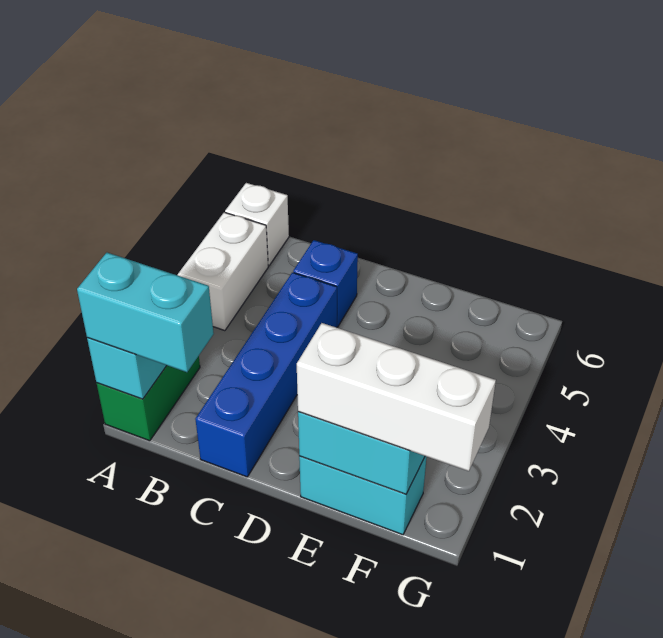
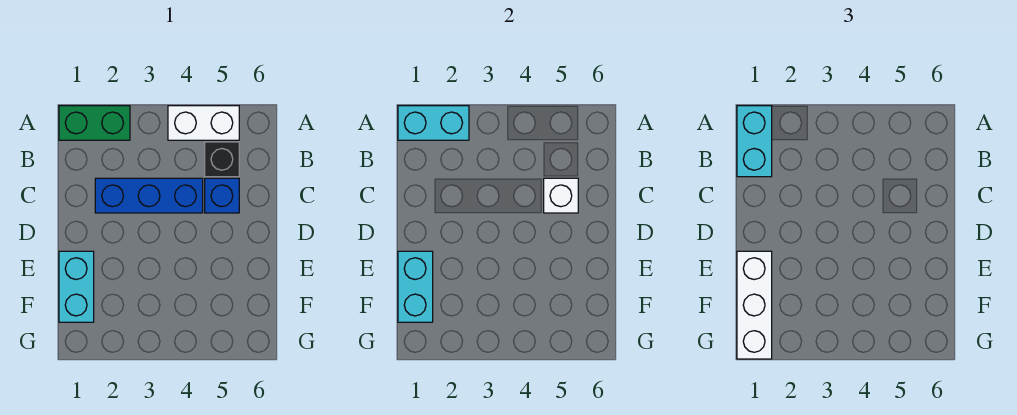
white brick A6 level 1 -> white brick C5 level 2
none -> black brick B5 level 1
blue brick C1:C4 level 1 -> blue brick C2:C4 level 1

